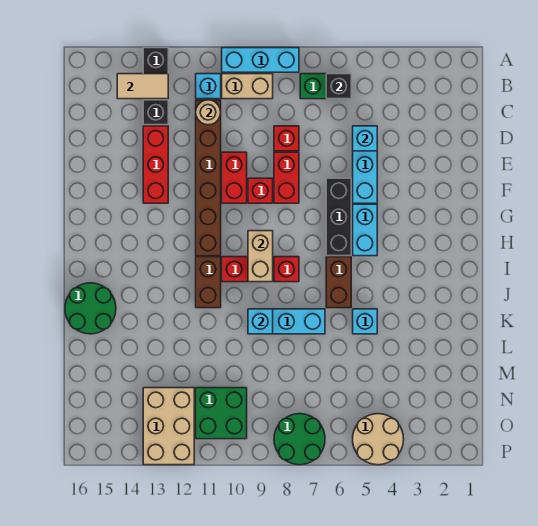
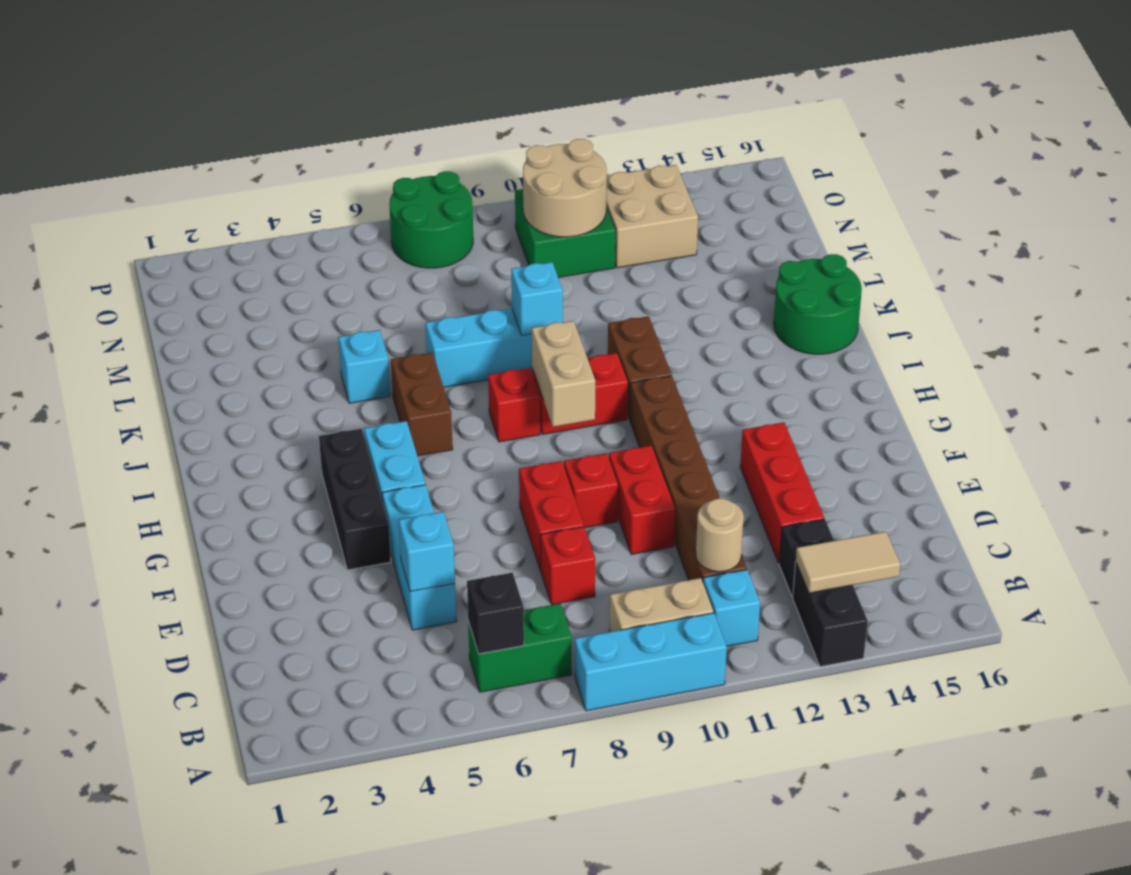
black brick F6:H6 level 1 -> black brick F4:H4 level 1
tan brick N12:P13 level 1 -> tan brick N12:O13 level 1
tan round brick O4:P5 level 1 -> tan round brick N10:O11 level 2

